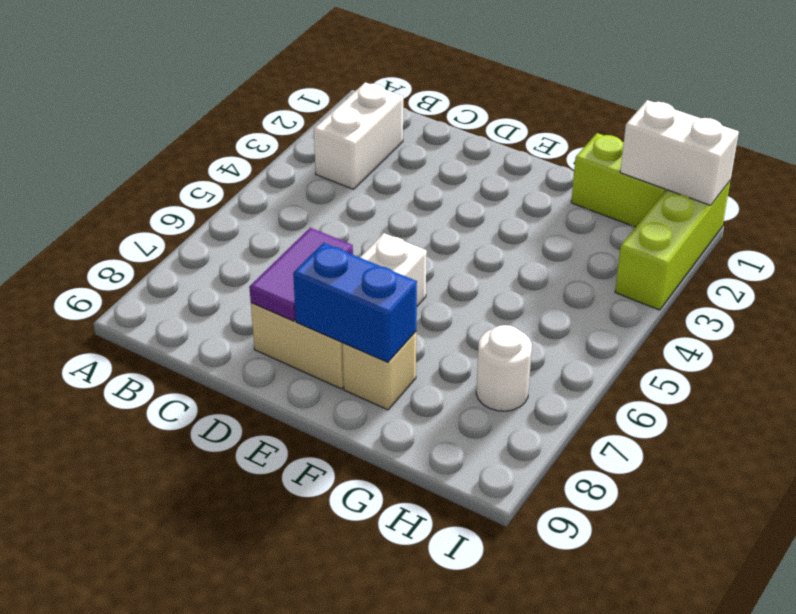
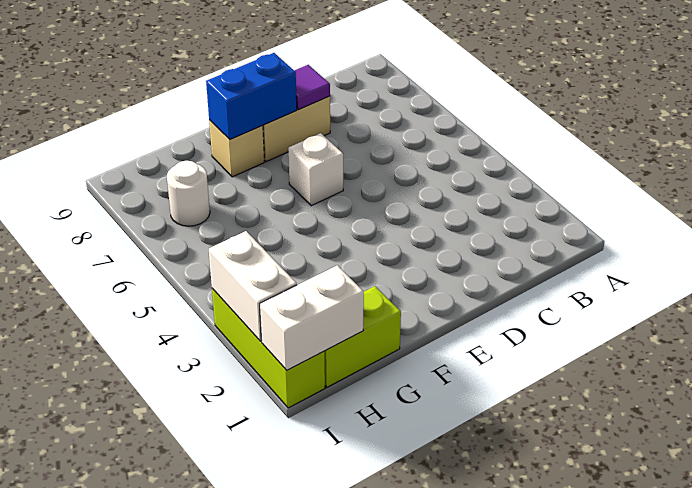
white brick B2:B3 level 1 -> white brick I2:I3 level 2
purple tile D7:D8 level 2 -> purple tile D8 level 2

